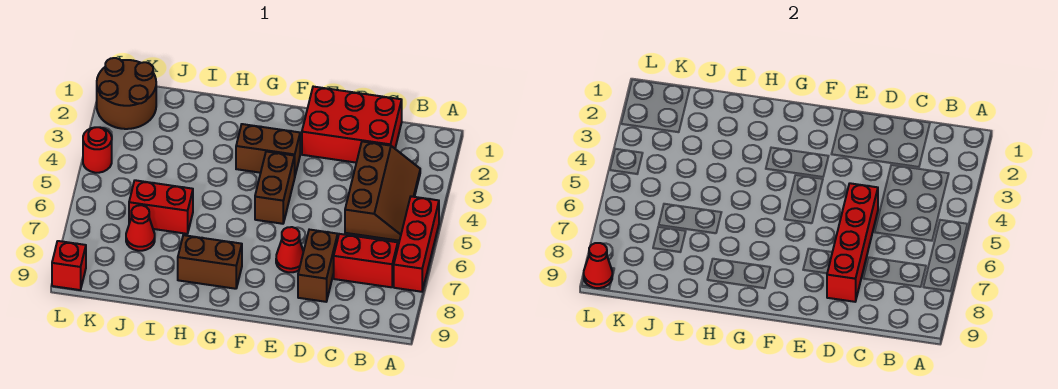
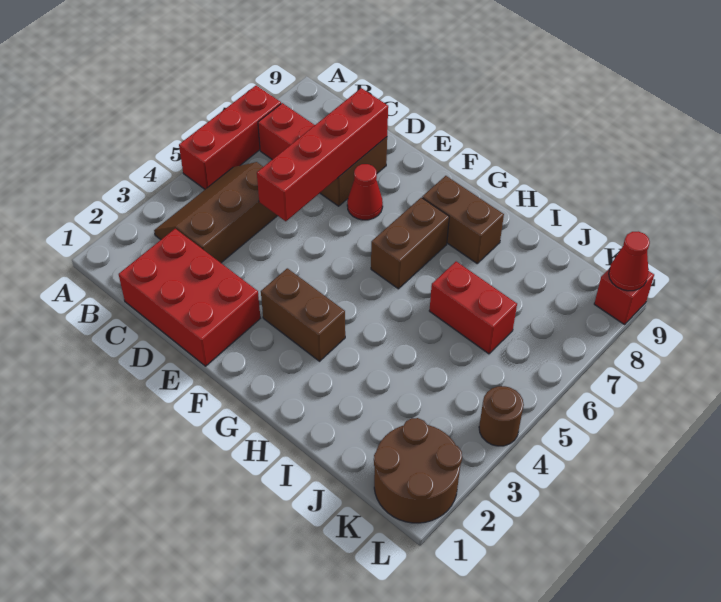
brown brick F4:F5 level 1 -> brown brick G6:G7 level 1
red cone J7 level 1 -> none
red round brick L4 level 1 -> brown round brick L4 level 1

